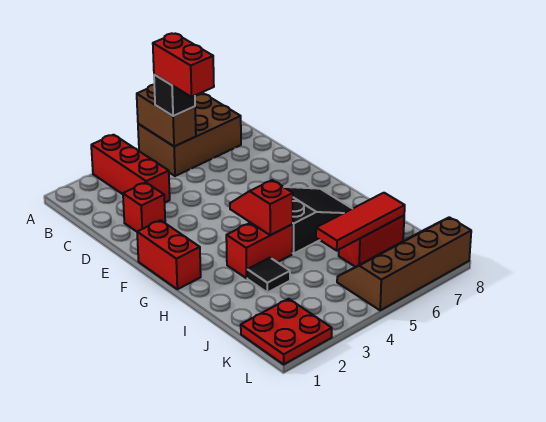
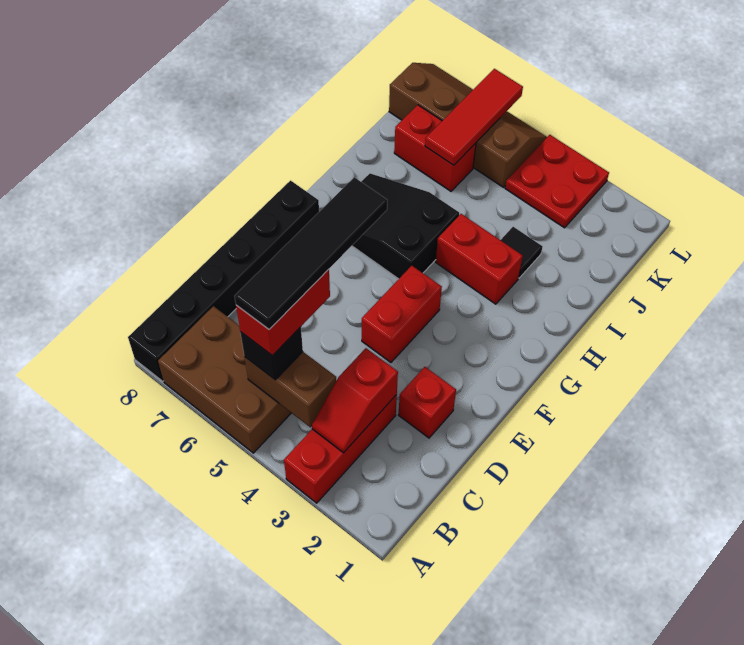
brown brick A5:B5 level 2 -> brown brick B4:B5 level 2
none -> black brick A8:F8 level 1
none -> black tile B5:E5 level 5
red brick F1:G1 level 1 -> red brick E4:F4 level 1
red slope G4:H4 level 2 top H -> red slope B3:C3 level 2 top C
red tile J5:J7 level 2 -> red tile J6:L6 level 2
red plate K1:L2 level 1 -> red plate K3:L4 level 1
brown slope K5:L8 level 1 top L -> brown slope K5:L8 level 1 top K

